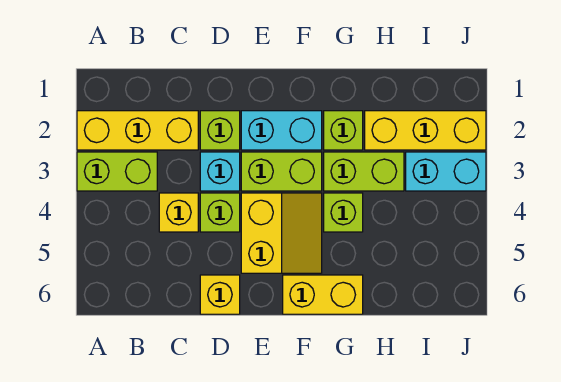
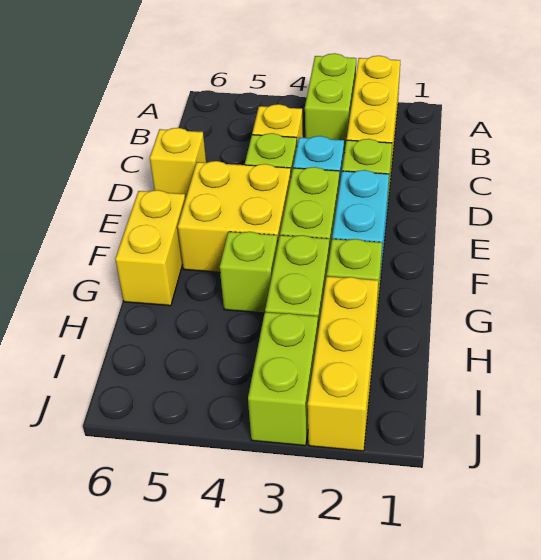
yellow slope E4:F5 level 1 top E -> yellow brick E4:F5 level 1
cyan brick I3:J3 level 1 -> lime brick I3:J3 level 1

